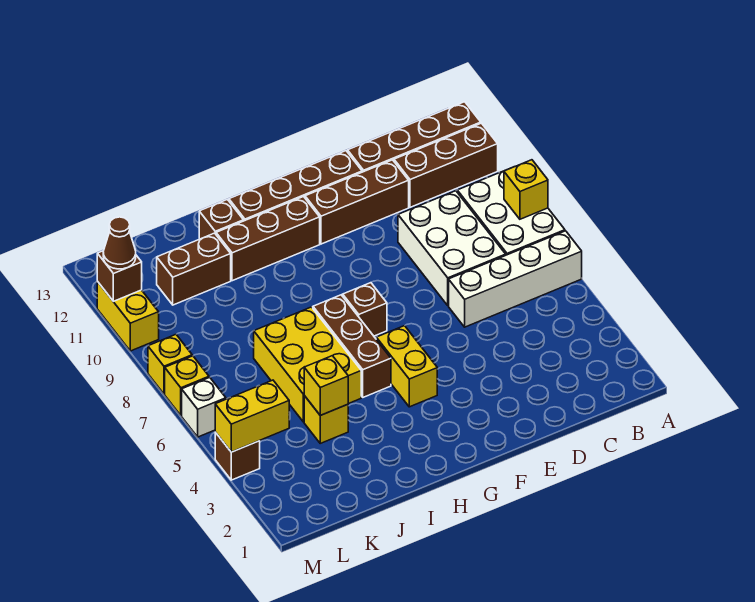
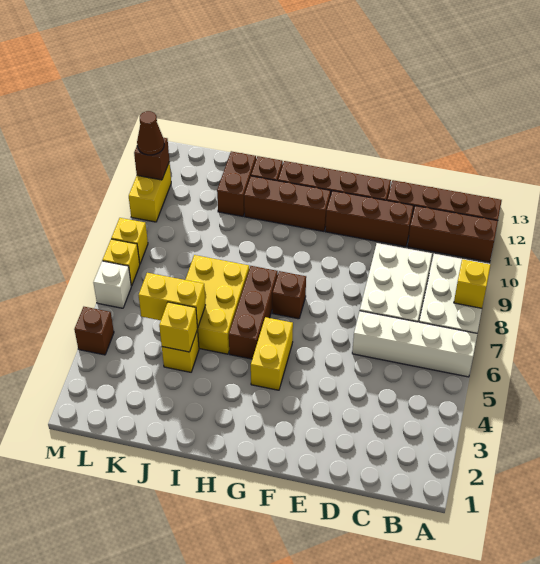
brown brick J11:K11 level 1 -> brown brick J11:J12 level 1
yellow brick L4:M4 level 2 -> yellow brick J5:K5 level 2

